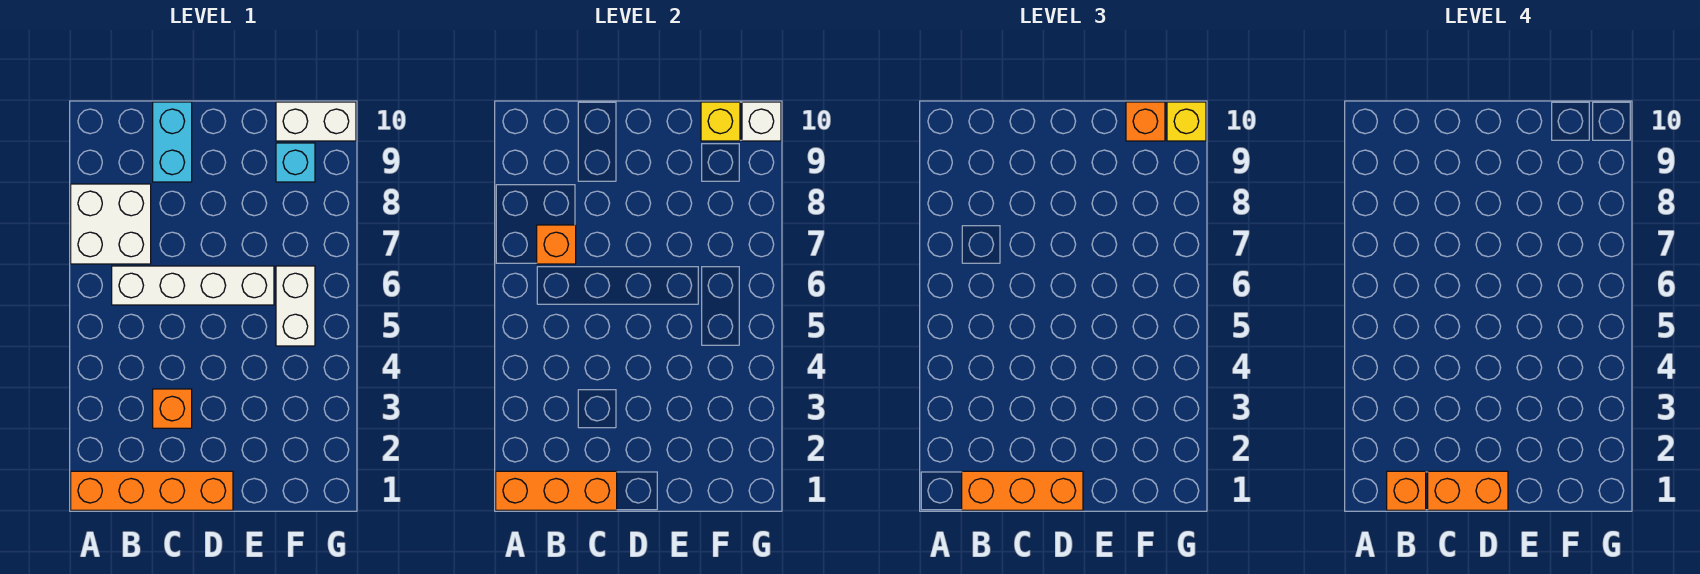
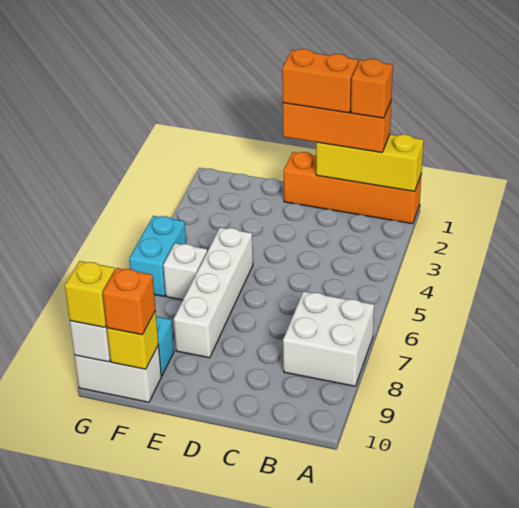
orange brick A1:C1 level 2 -> yellow brick A1:C1 level 2
white brick B6:E6 level 1 -> white brick E5:E8 level 1
orange brick B7 level 2 -> none
orange brick C3 level 1 -> none
cyan brick C9:C10 level 1 -> cyan brick G5:G6 level 1
white brick F5:F6 level 1 -> white brick F6 level 1

